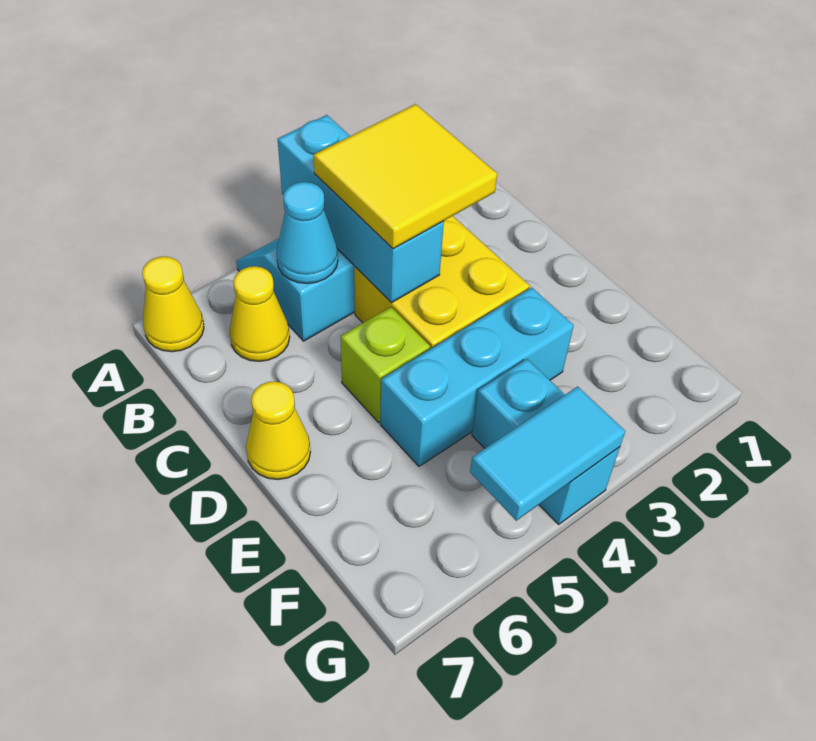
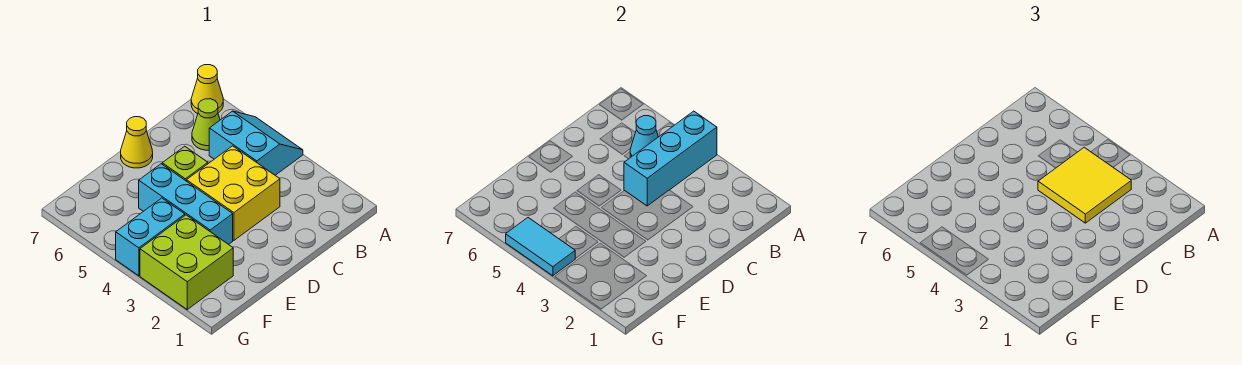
yellow cone B6 level 1 -> lime cone B6 level 1
none -> lime brick F2:G3 level 1

